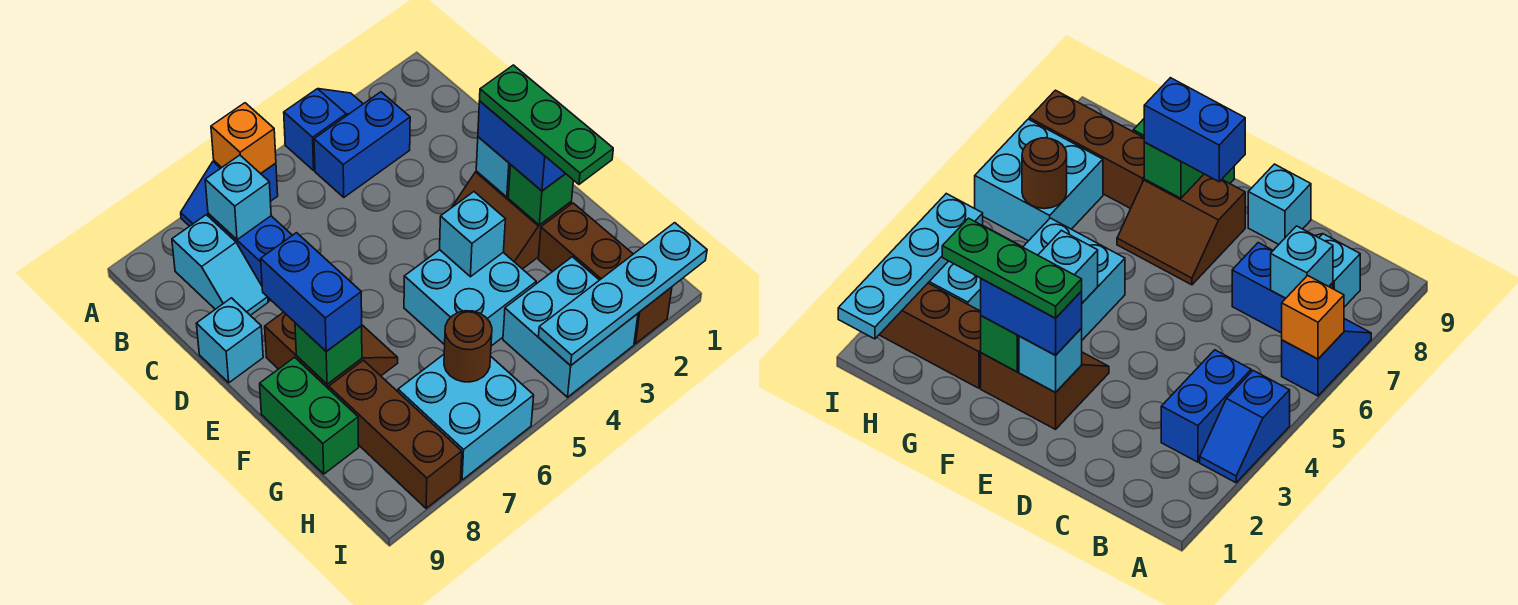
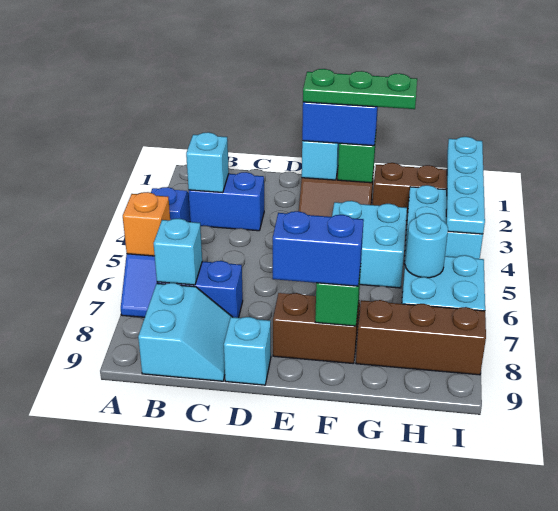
blue brick B3:B4 level 1 -> blue brick B3:C3 level 1
cyan slope B8:C8 level 1 top B -> cyan slope B8:C9 level 1 top B
cyan brick F4 level 2 -> cyan brick B3 level 2
green brick F9:G9 level 1 -> none
brown round brick H6 level 2 -> cyan round brick H6 level 2

